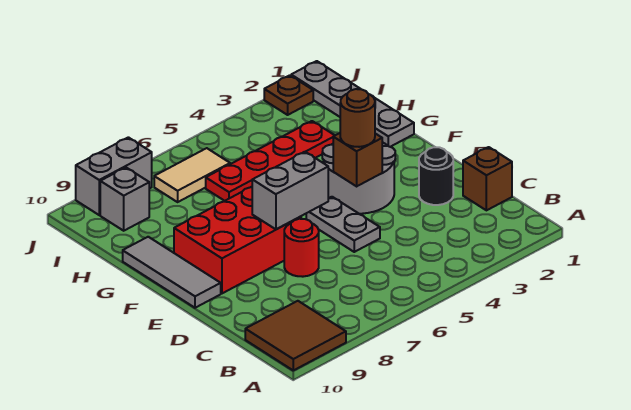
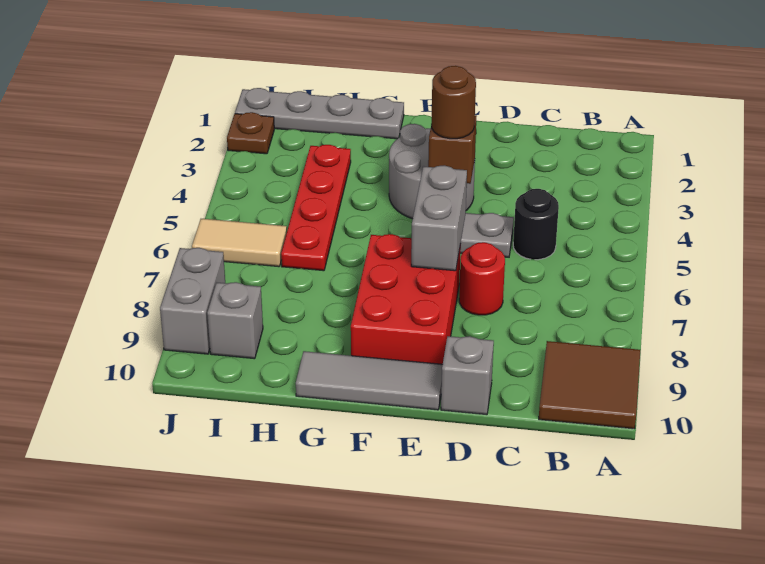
brown brick C1 level 1 -> none
black round brick D2 level 1 -> black round brick C5 level 1
none -> grey brick D10 level 1
tan tile I6:I7 level 1 -> tan tile I6:J6 level 1

